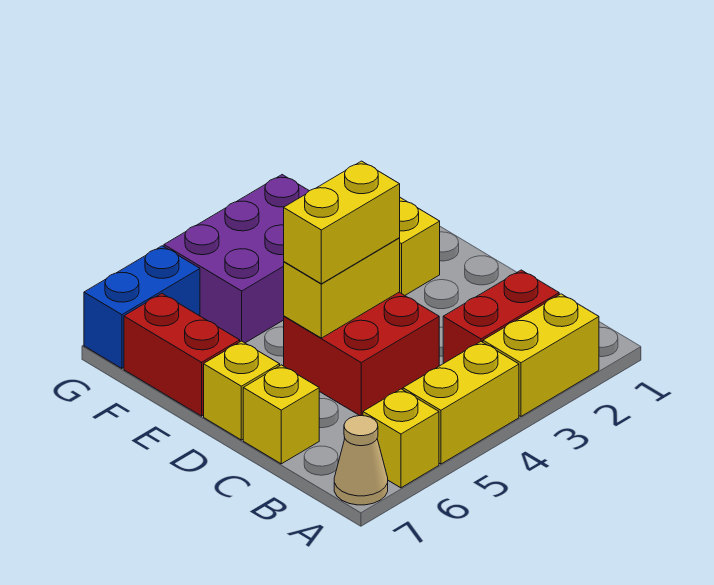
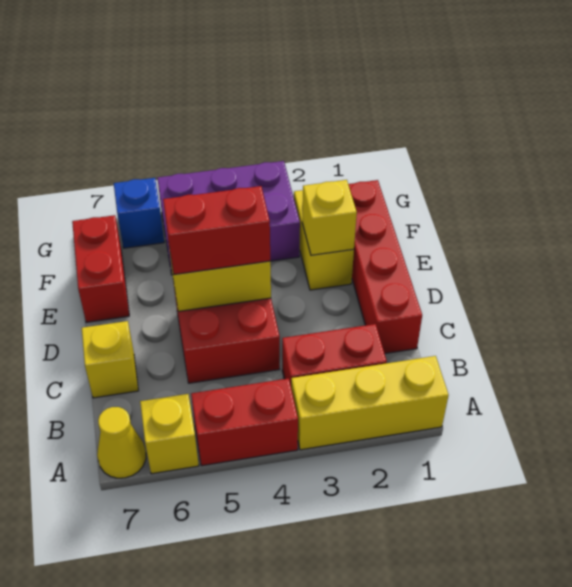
yellow brick A2:A3 level 1 -> yellow brick A1:A3 level 1
yellow brick A4:A5 level 1 -> red brick A4:A5 level 1
tan cone A7 level 1 -> yellow cone A7 level 1
none -> red brick C1:F1 level 1
yellow brick D4:D5 level 3 -> red brick D4:D5 level 3
yellow brick D7 level 1 -> yellow brick E2 level 2
blue brick G6:G7 level 1 -> blue brick G6 level 1

